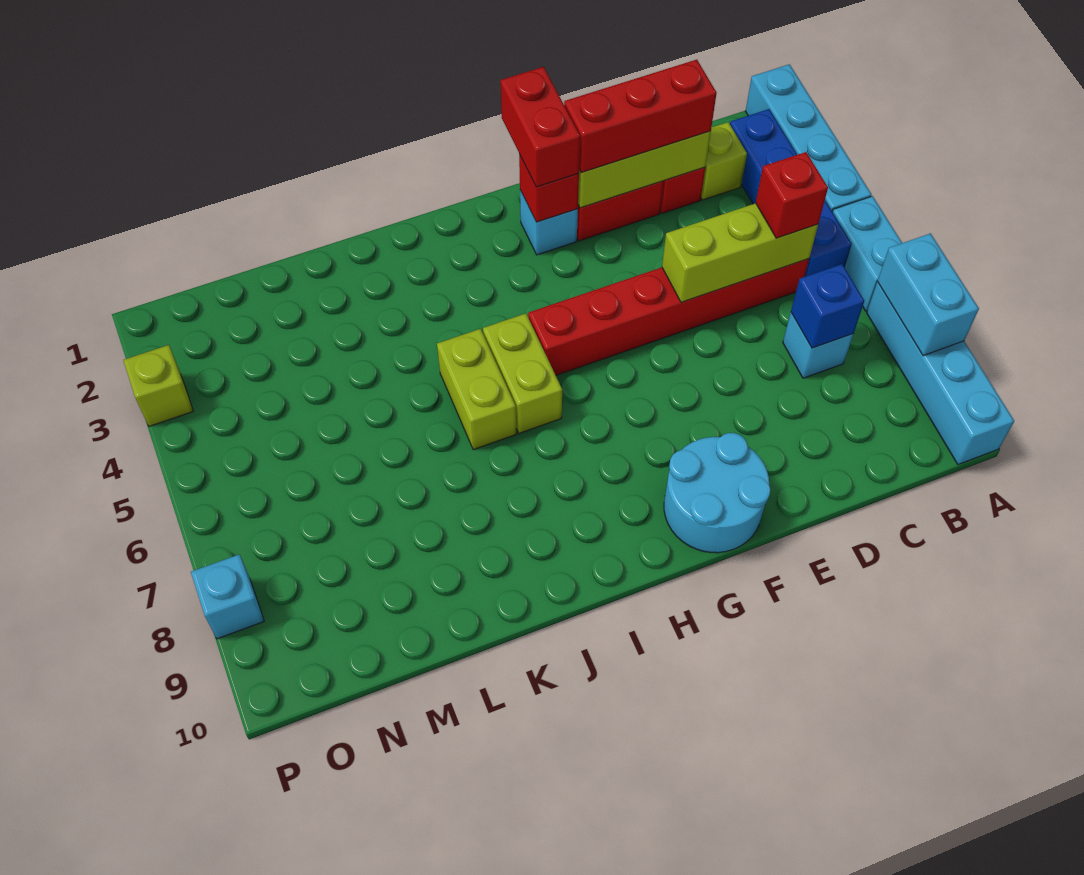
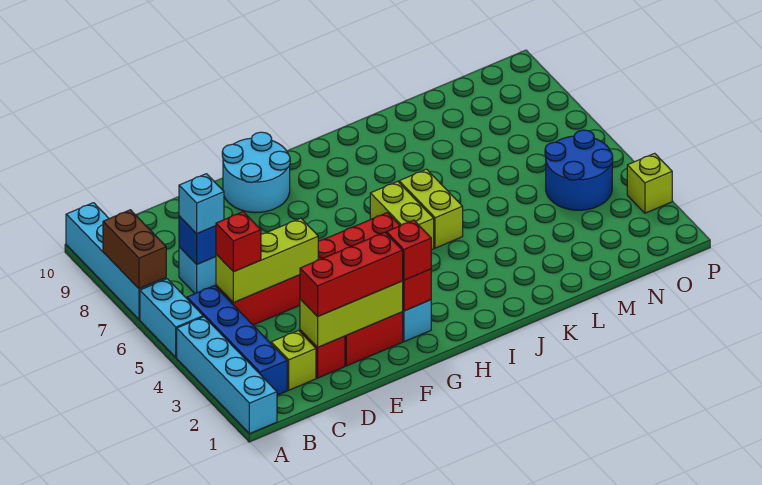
cyan brick A7:A8 level 2 -> brown brick A7:A8 level 2
red brick G1:G2 level 3 -> red brick G2 level 3
none -> blue round brick N4:O5 level 1
cyan brick P8 level 1 -> cyan brick C7 level 3

